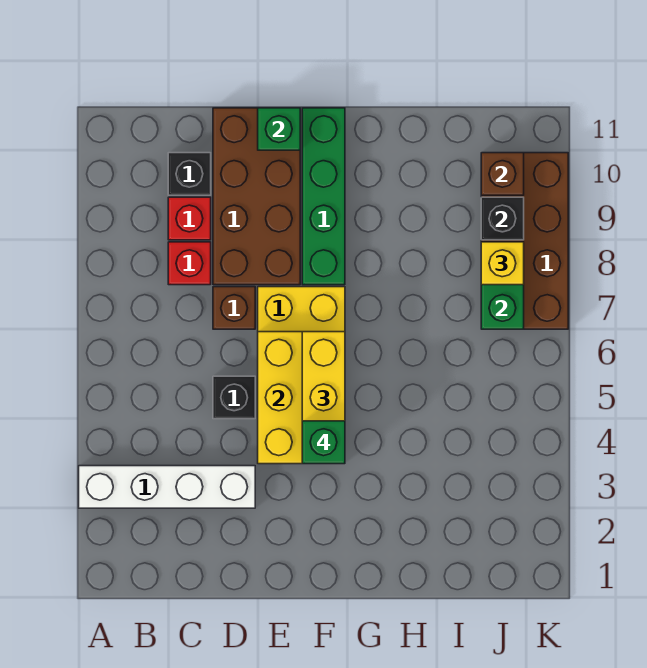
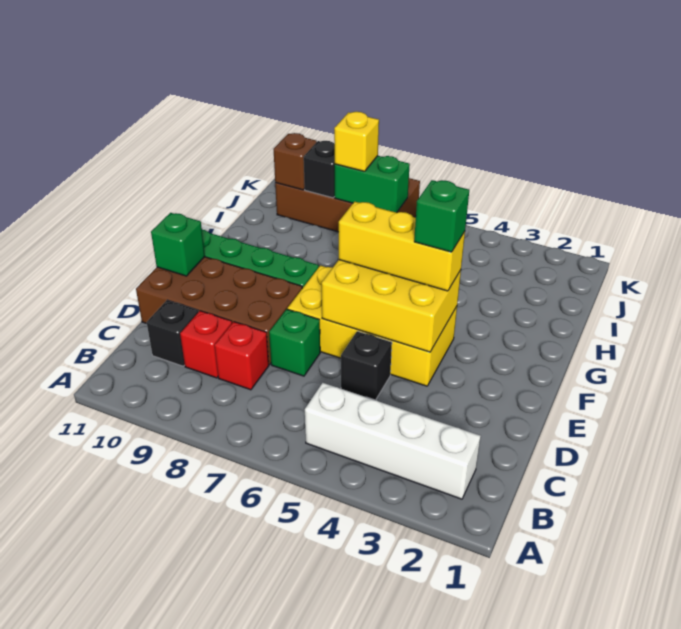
white brick A3:D3 level 1 -> white brick B2:B5 level 1
brown brick D7 level 1 -> green brick D7 level 1

